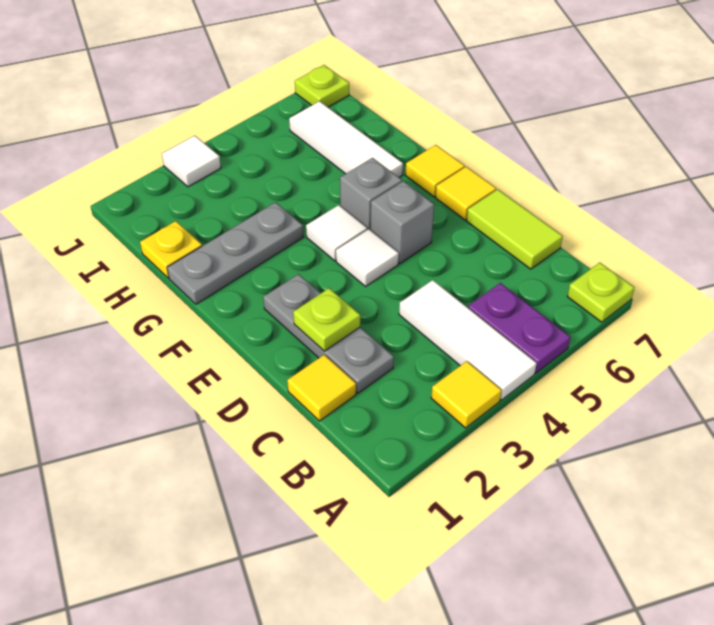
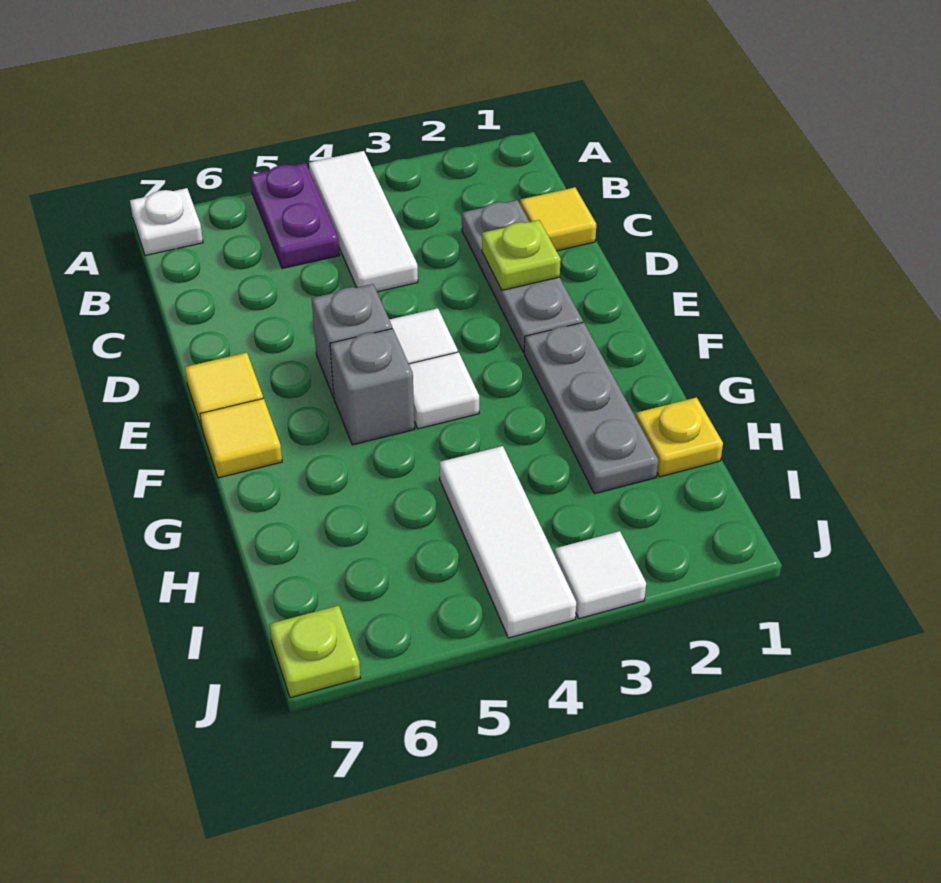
yellow tile A3 level 1 -> none
lime plate A7 level 1 -> white plate A7 level 1
lime tile C7:D7 level 1 -> none
grey plate G1:G3 level 1 -> grey plate F2:H2 level 1
white tile G6:I6 level 1 -> white tile H4:J4 level 1

